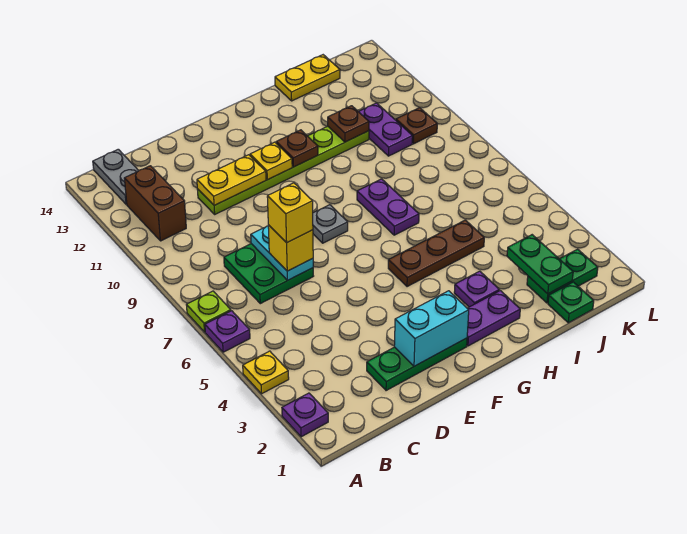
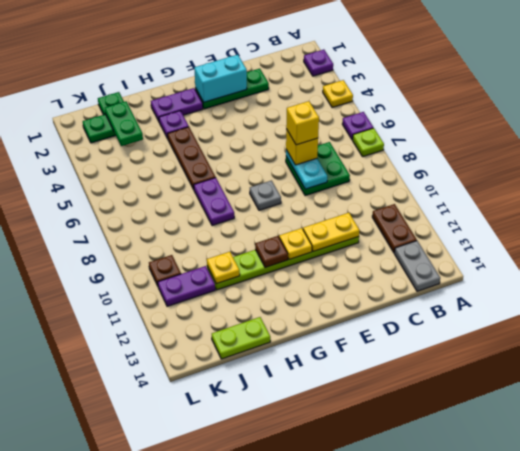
brown brick B11:B12 level 1 -> brown plate B11:B12 level 1
brown plate G5:I5 level 1 -> brown plate H4:H6 level 1
brown plate I11 level 2 -> yellow plate I11 level 2
yellow plate I14:J14 level 1 -> lime plate I14:J14 level 1
purple plate J10:J11 level 1 -> purple plate J11:K11 level 1

